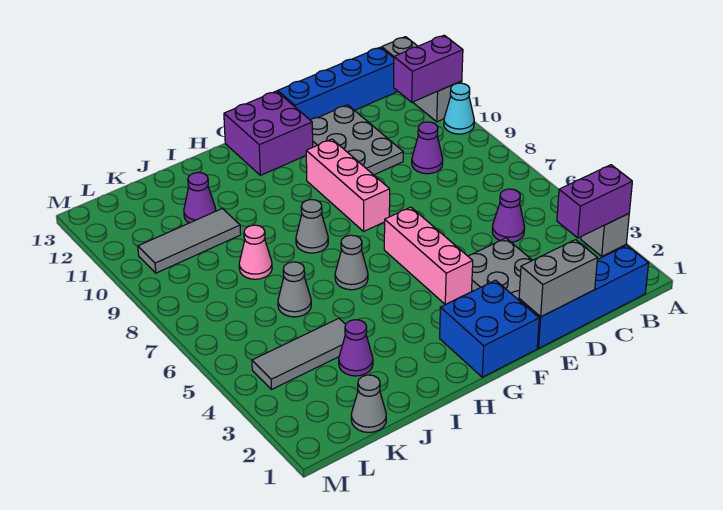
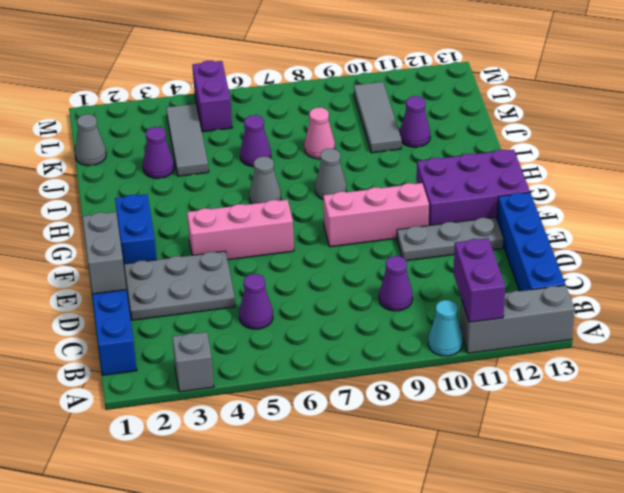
purple brick A3:B3 level 2 -> purple brick L5:M5 level 1
grey plate D10:E12 level 1 -> grey plate E10:E12 level 1
blue brick F1:G2 level 1 -> blue brick F2:G2 level 1
purple brick F12:G13 level 1 -> purple brick F11:G13 level 1
grey cone J6 level 1 -> purple cone J6 level 1

